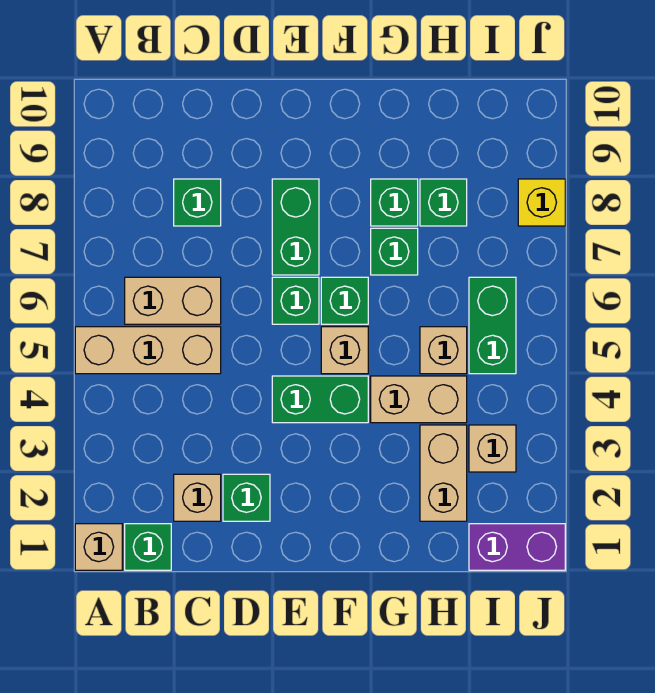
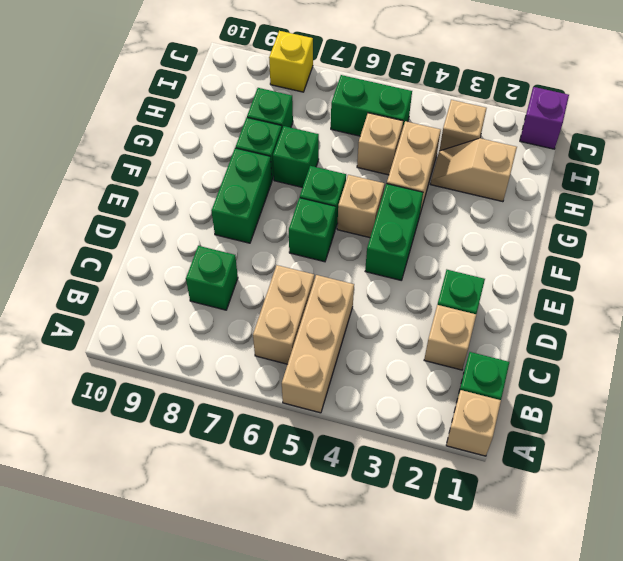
green brick E7:E8 level 1 -> green brick E8:F8 level 1
tan brick H2:H3 level 1 -> tan slope H2:H3 level 1 top 2
purple brick I1:J1 level 1 -> purple brick J1 level 1

